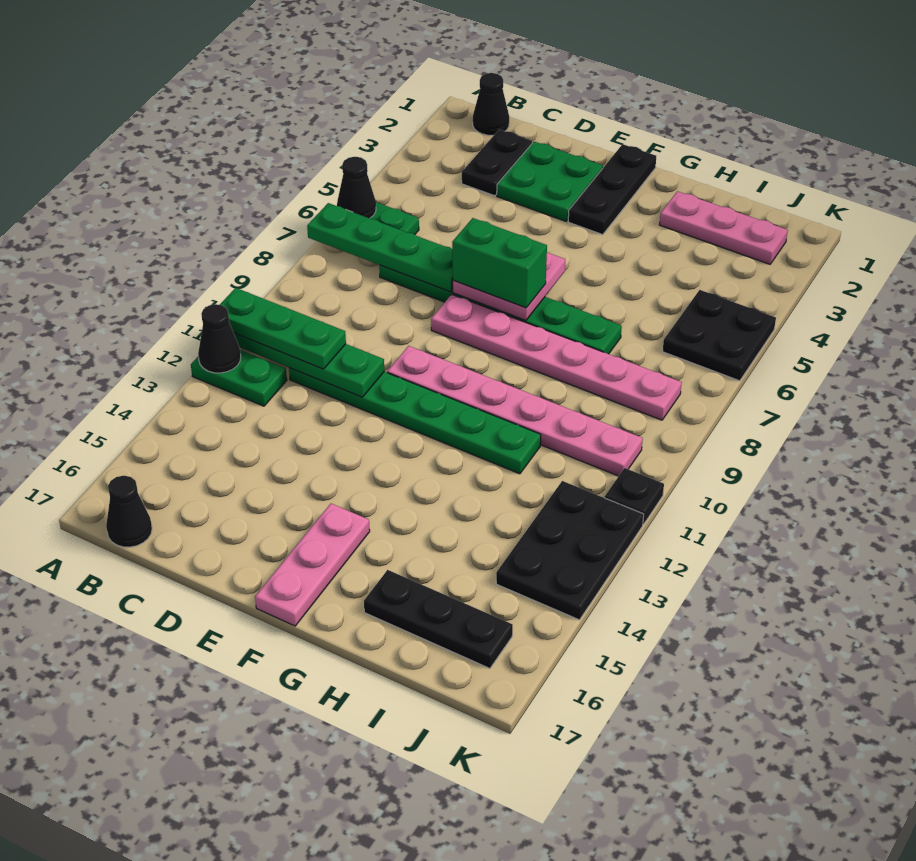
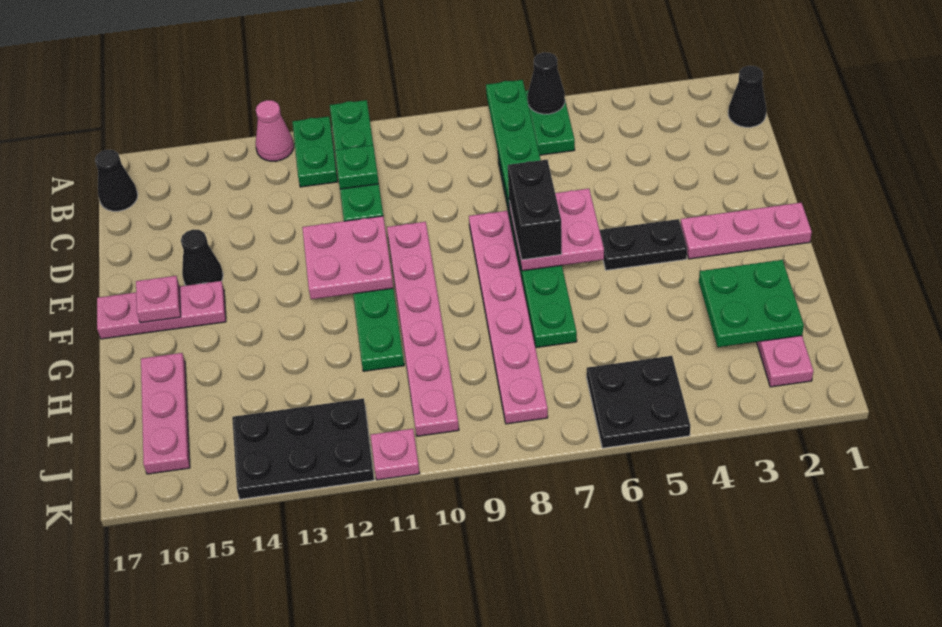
green plate A11:C11 level 3 -> green plate C11 level 3
black cone A12 level 2 -> black cone E15 level 1
none -> pink cone A13 level 1
black plate C2:C3 level 1 -> black plate F4:F5 level 1
green plate D2:E3 level 1 -> green plate H2:I3 level 2
green brick E7:F7 level 3 -> black brick E7:F7 level 3
none -> pink plate E11:F12 level 2
black plate F1:F3 level 1 -> pink plate F1:F3 level 1
none -> pink plate F16 level 2
black plate H16:J16 level 1 -> pink plate H16:J16 level 1
black plate K11 level 1 -> pink plate K11 level 1

